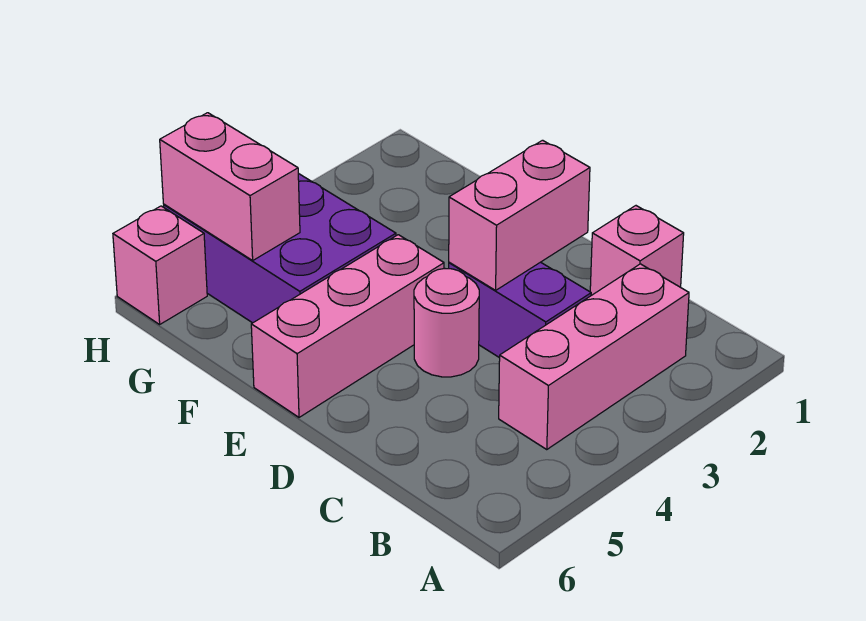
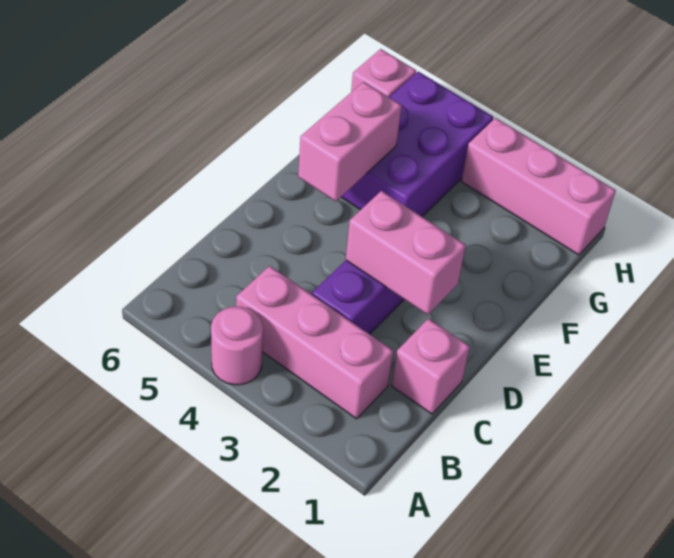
pink round brick D4 level 1 -> pink round brick A4 level 1
pink brick E4:E6 level 1 -> pink brick H1:H3 level 1
pink brick G5:H5 level 2 -> pink brick E5:F5 level 2

